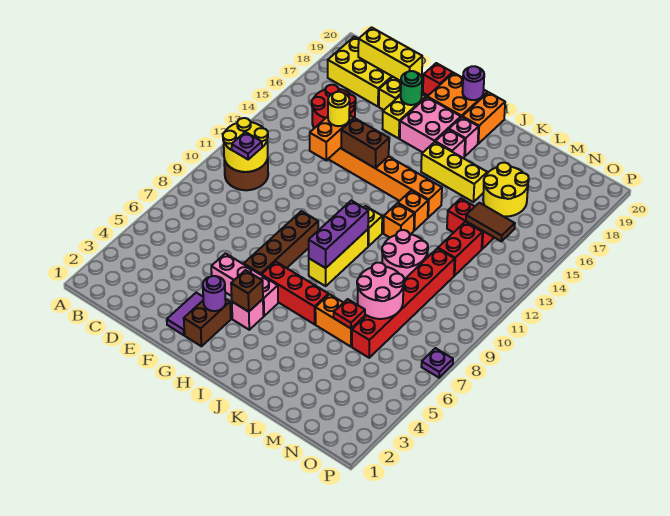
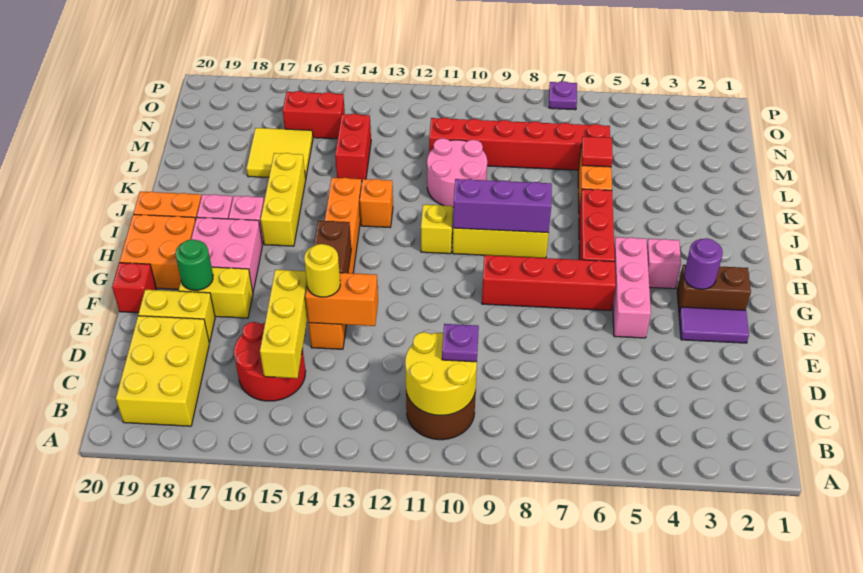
yellow brick C19:E19 level 2 -> yellow brick C15:E15 level 2
brown brick G6:G9 level 1 -> red brick G6:G9 level 1
brown brick H4 level 2 -> none
purple round brick H20 level 2 -> none
orange brick J12 level 1 -> none
red plate L6 level 2 -> red tile L6 level 2
pink round brick L7:M8 level 2 -> none
yellow round brick L16:M17 level 1 -> yellow tile L16:M17 level 1
red brick M12:M13 level 1 -> red brick N15:N16 level 1
brown tile M14:N14 level 2 -> none

